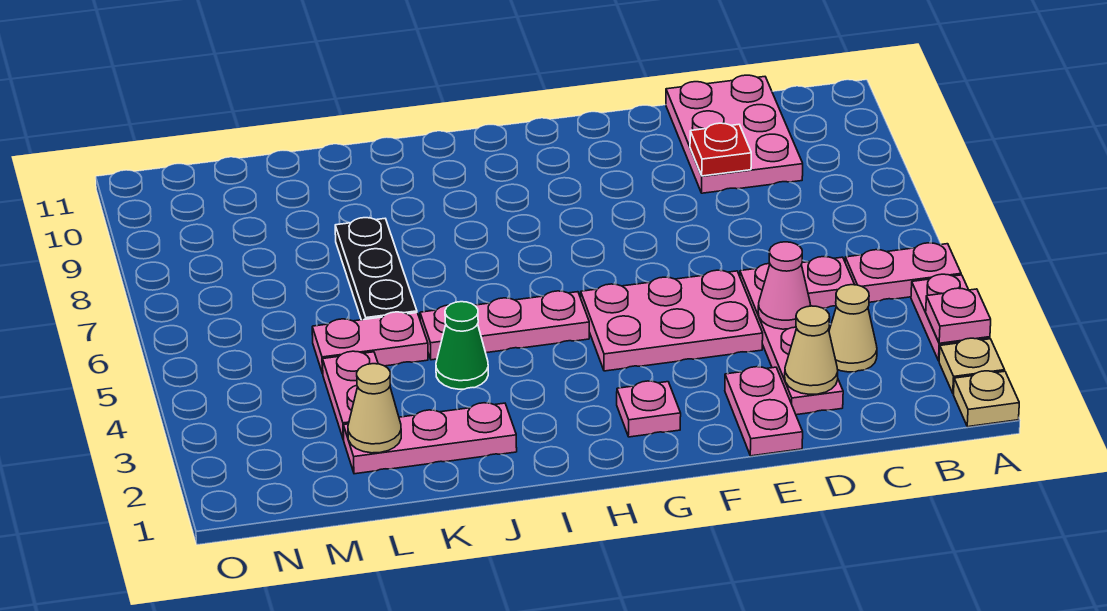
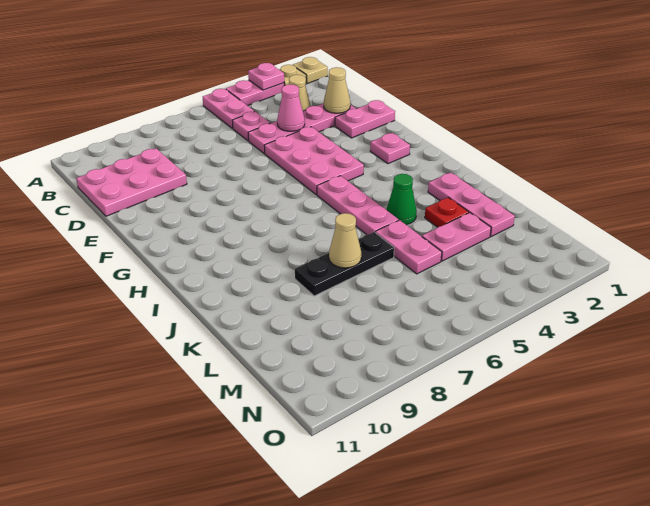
red plate D9 level 2 -> red plate K3 level 1
tan cone L2 level 2 -> tan cone K7 level 2

